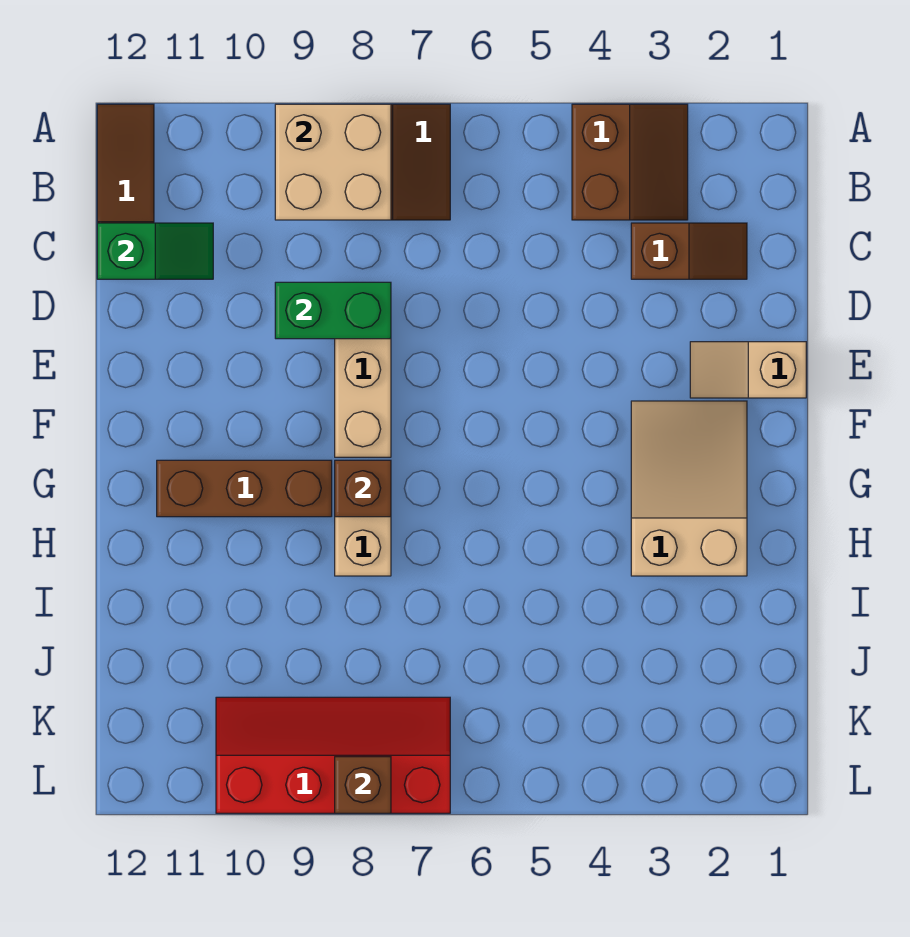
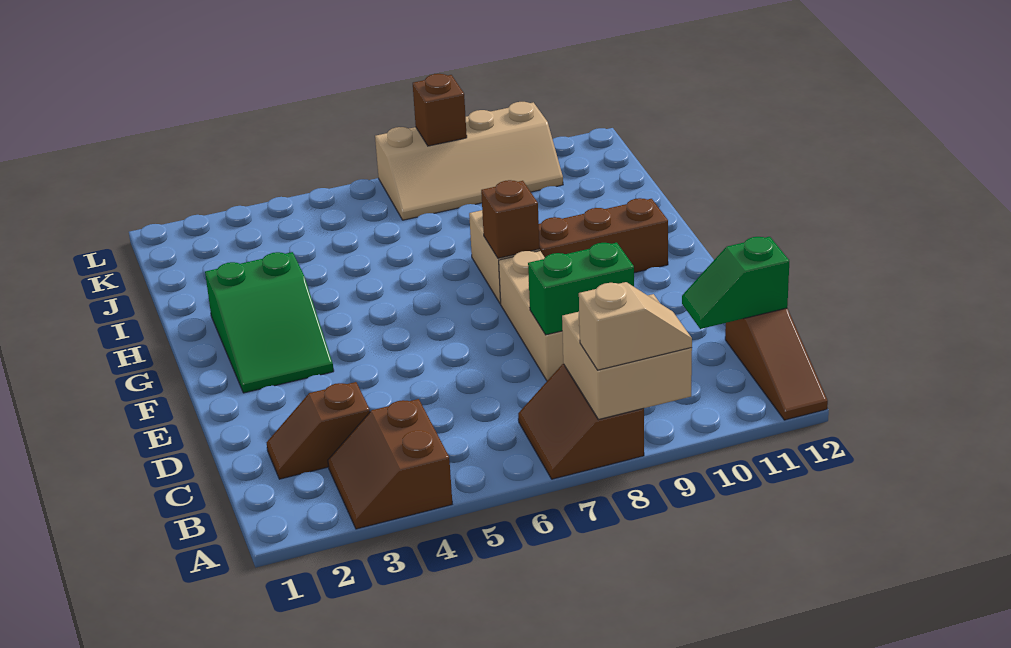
tan slope E1:E2 level 1 top 1 -> tan slope A8:A9 level 3 top 8
tan slope F2:H3 level 1 top H -> green slope F2:H3 level 1 top H
red slope K7:L10 level 1 top L -> tan slope K7:L10 level 1 top L

